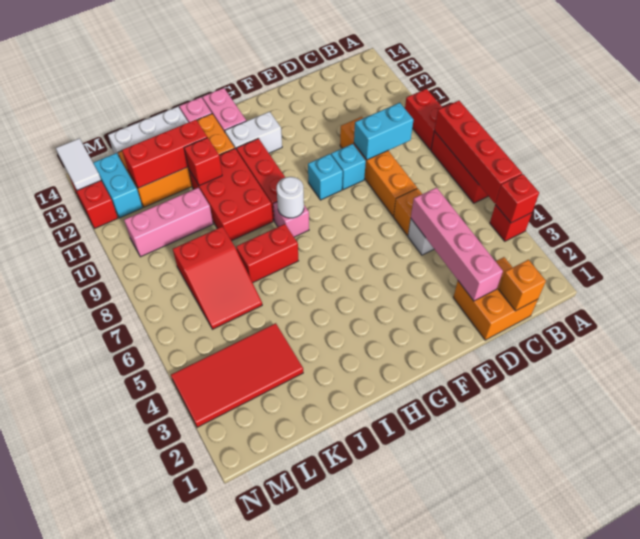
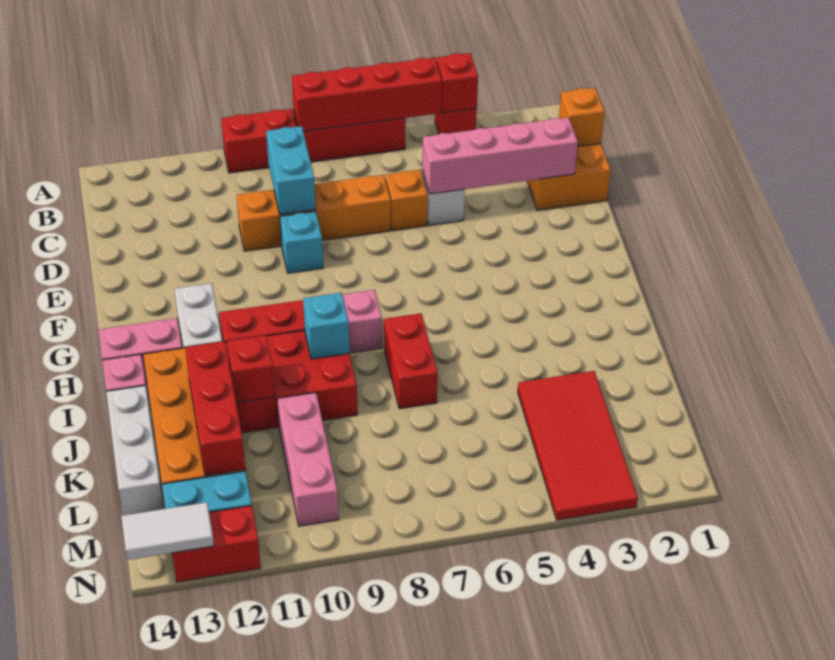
cyan brick F9 level 1 -> cyan brick I9 level 2
white round brick H8 level 2 -> none
red slope K6:L8 level 1 top 8 -> none

